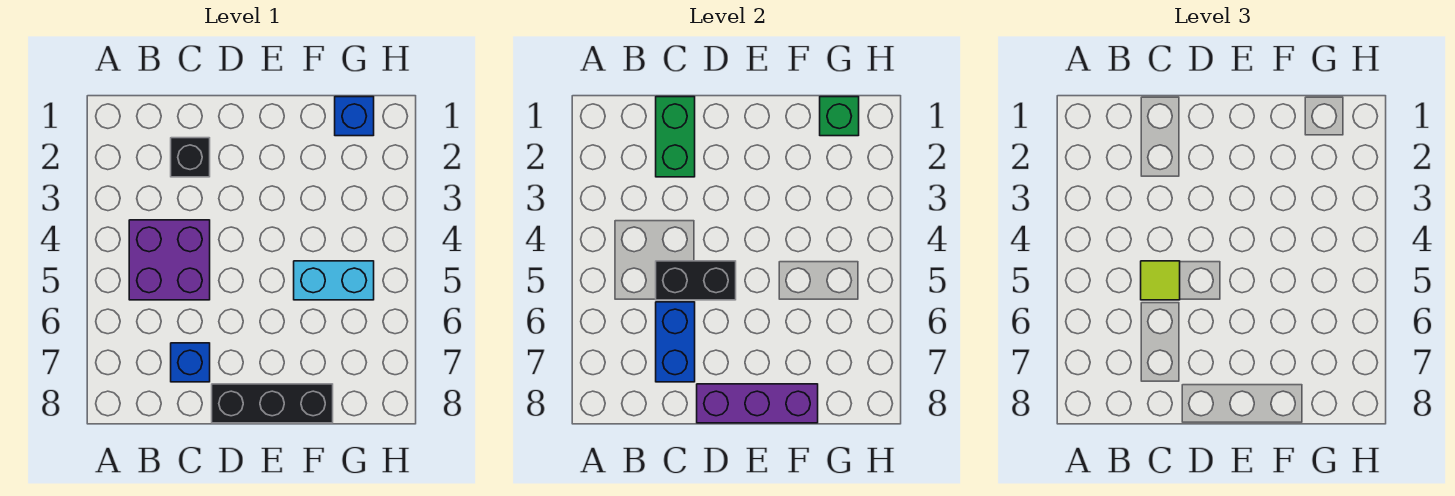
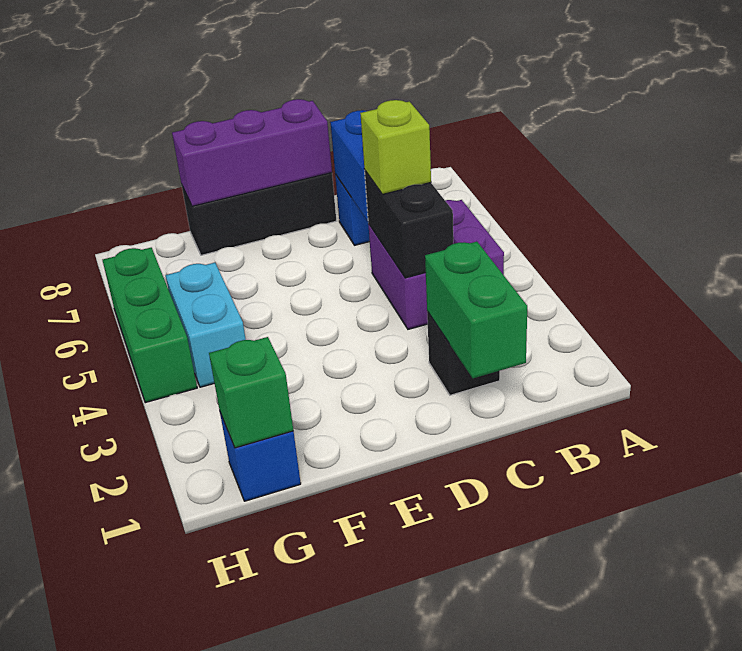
black brick C5:D5 level 2 -> black brick C4:C5 level 2
lime tile C5 level 3 -> lime brick C5 level 3
cyan brick F5:G5 level 1 -> cyan brick G4:G5 level 1
none -> green brick H4:H6 level 1

